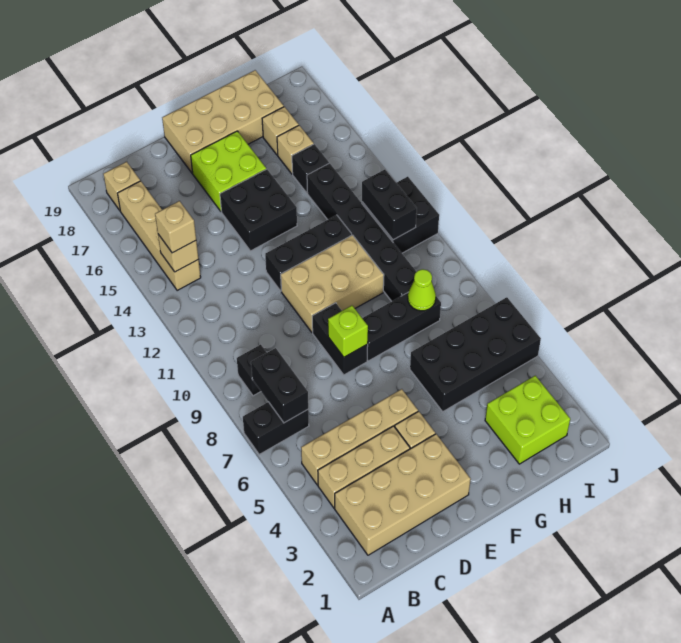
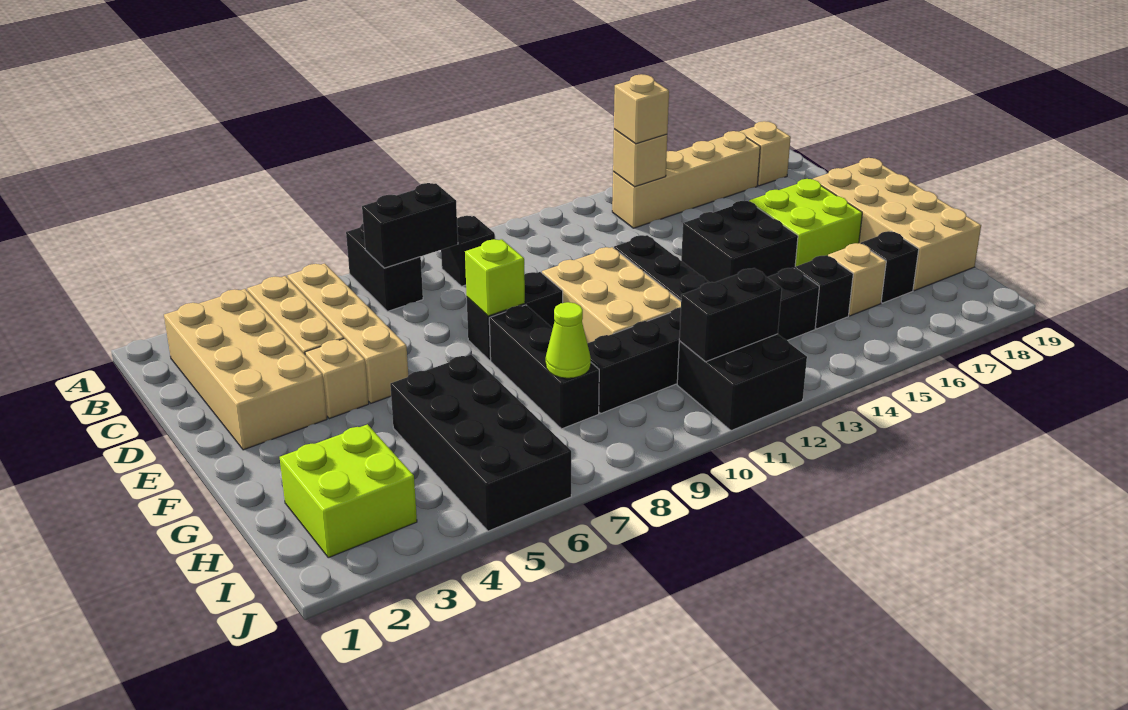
tan brick H17 level 1 -> black brick H17 level 1

